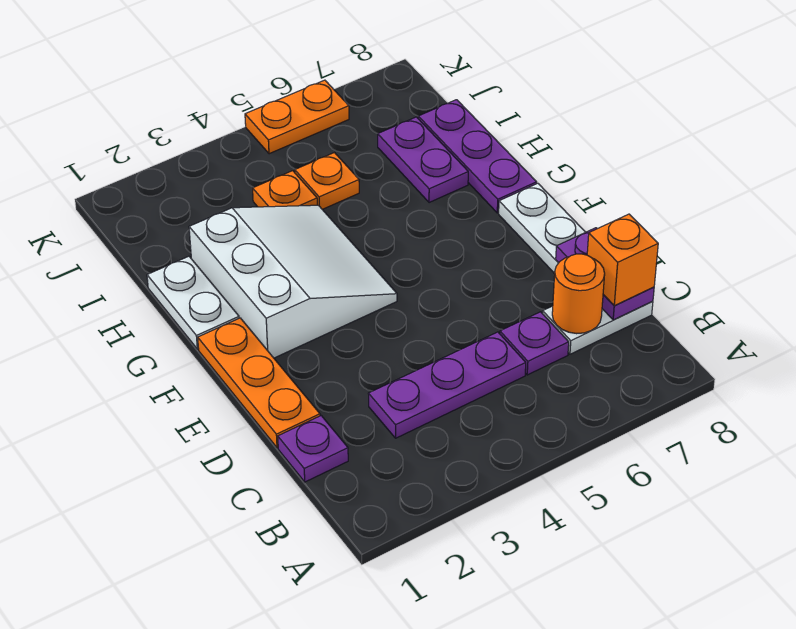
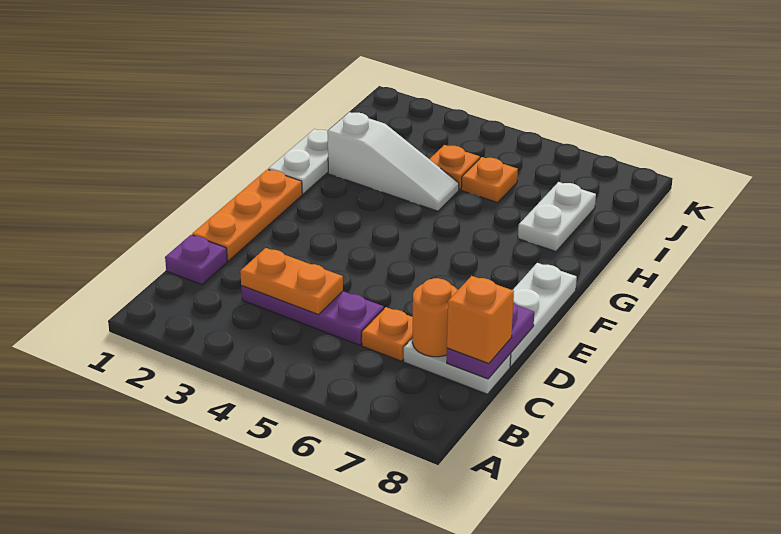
purple plate C6 level 1 -> orange plate C6 level 1
white slope F2:H4 level 1 top 2 -> white slope H2:H4 level 1 top 2
purple plate G8:I8 level 1 -> none
purple plate H7:I7 level 1 -> white plate H7:I7 level 1
orange plate K5:K6 level 1 -> orange plate C3:C4 level 2

